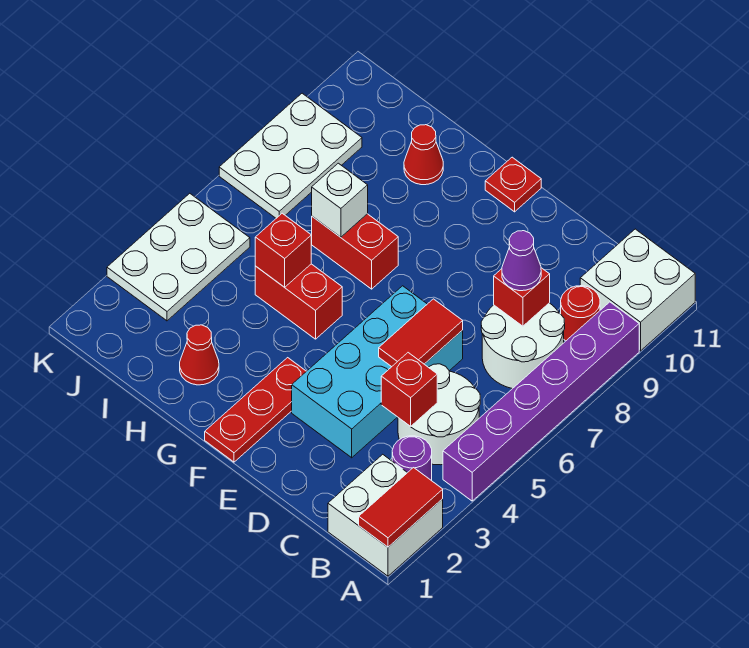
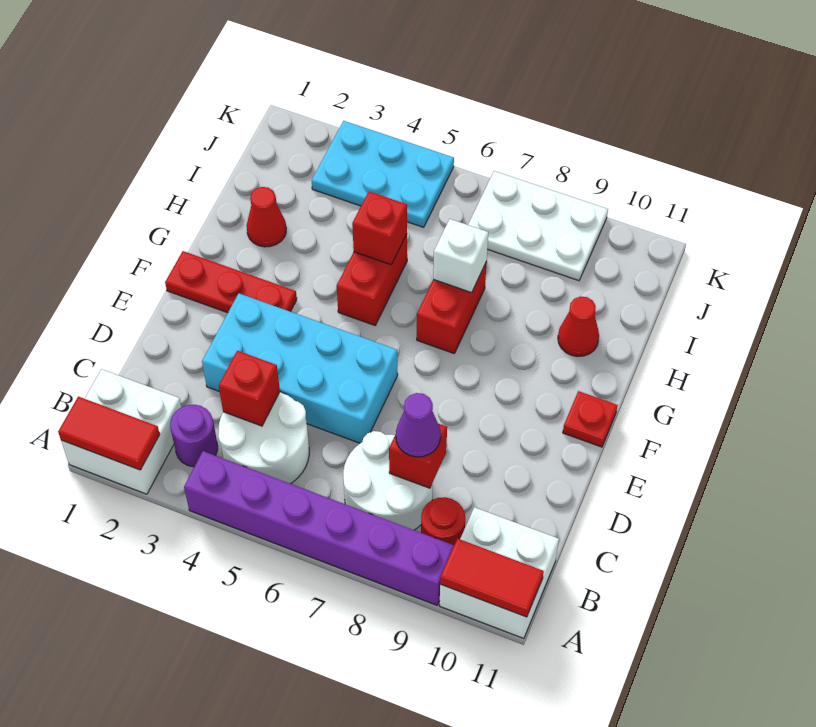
red tile D5:D6 level 2 -> red tile A10:A11 level 2
white plate J3:K5 level 1 -> cyan plate J3:K5 level 1

